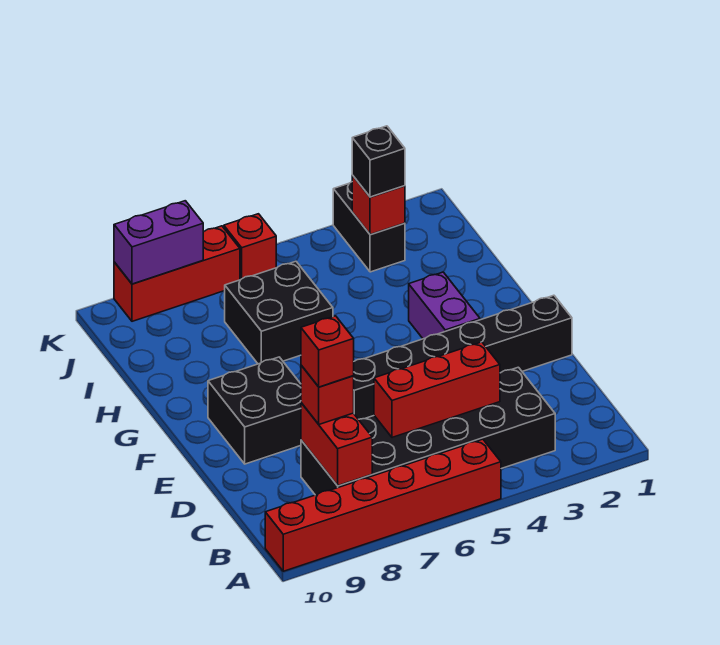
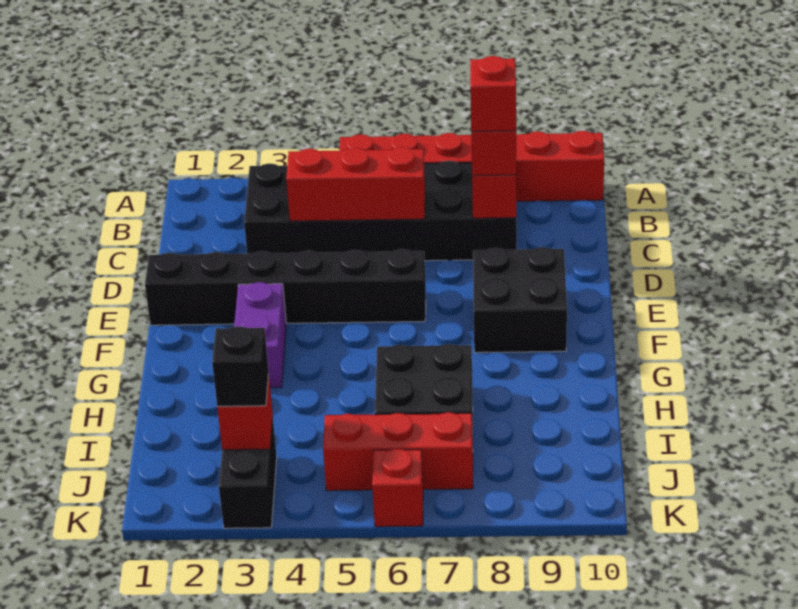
red brick K7:K9 level 1 -> red brick J5:J7 level 1
purple brick K8:K9 level 2 -> none

